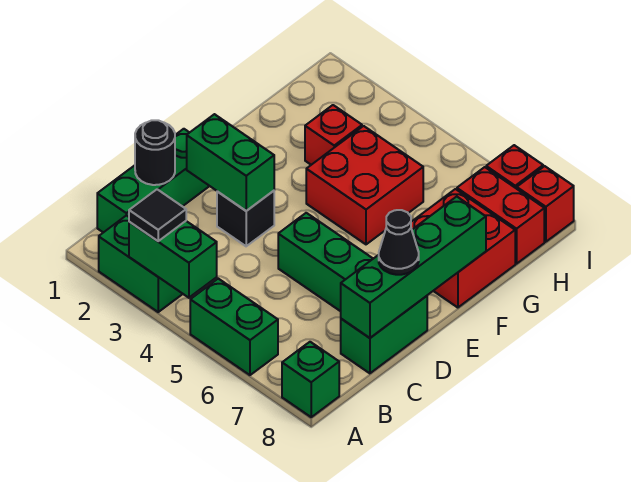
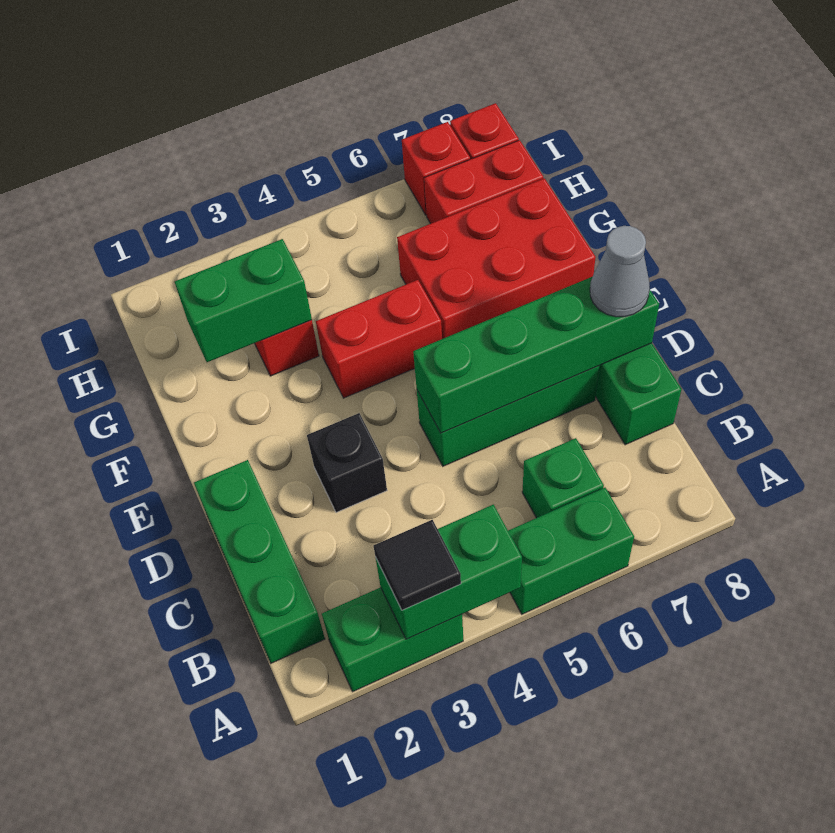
green brick A8 level 1 -> green brick B6 level 1
black round brick C1 level 2 -> none
green brick C8:F8 level 2 -> green brick D5:D8 level 2
green brick D2:D3 level 2 -> green brick G2:G3 level 2
black cone D8 level 3 -> grey cone D8 level 3
red brick F4:G5 level 1 -> red brick F4:F5 level 1
red brick F7:G8 level 1 -> red brick F6:G8 level 1

